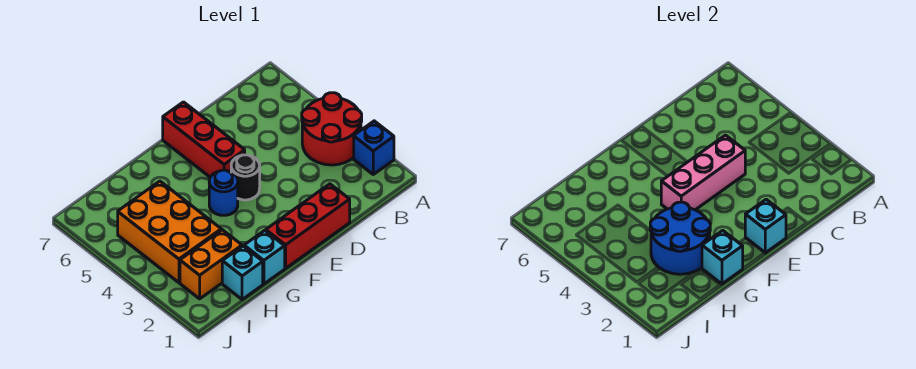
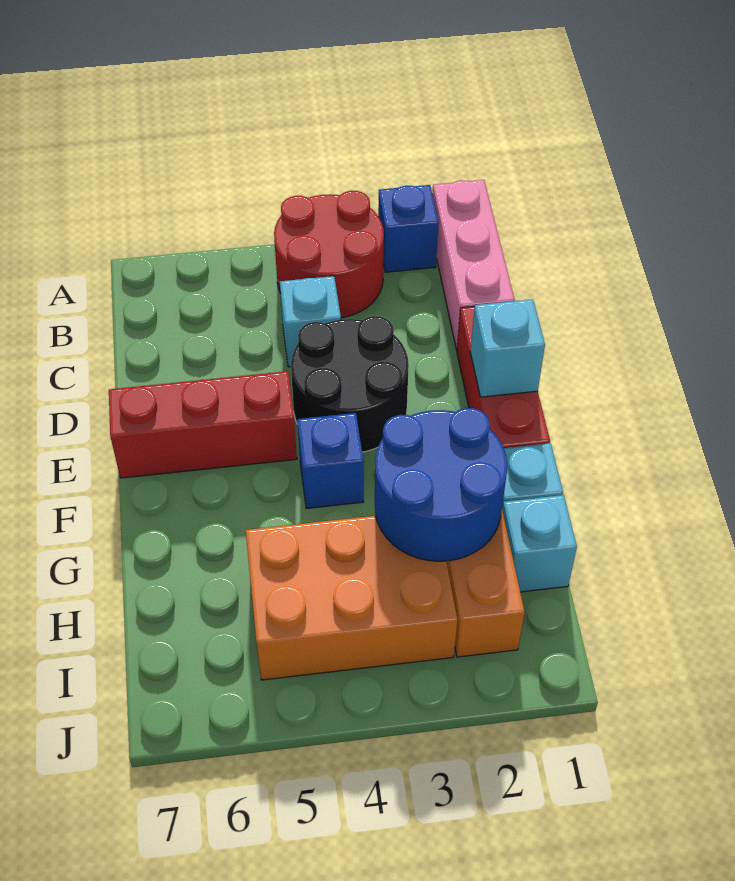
pink brick D4:F4 level 2 -> pink brick A1:C1 level 1
black round brick E4 level 1 -> black round brick D3:E4 level 1
blue round brick F4 level 1 -> blue brick F4 level 1
cyan brick G1 level 2 -> cyan brick C4 level 1

